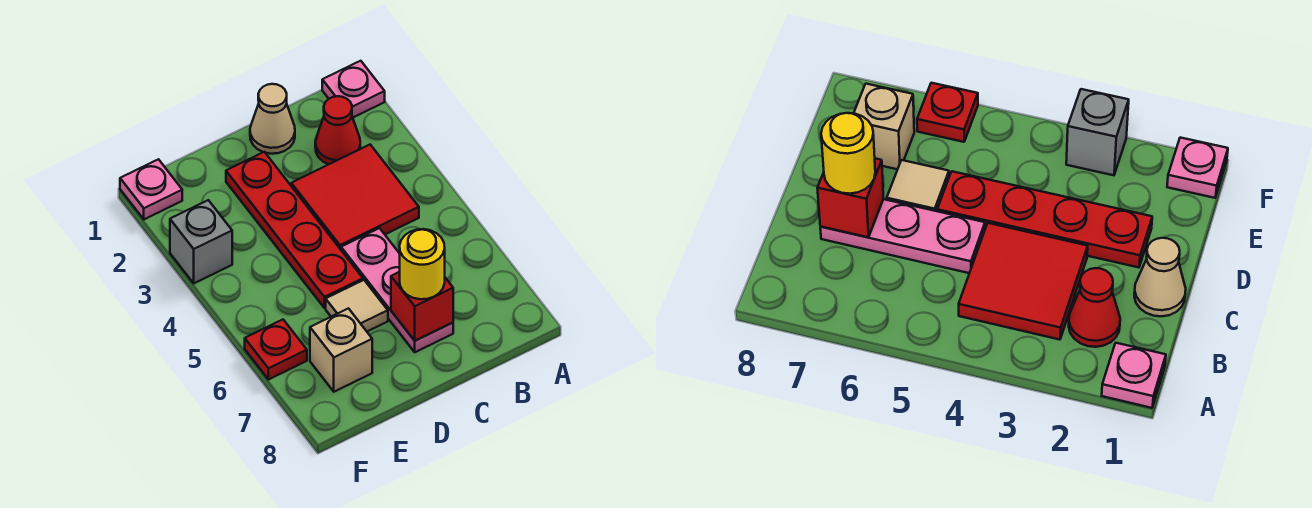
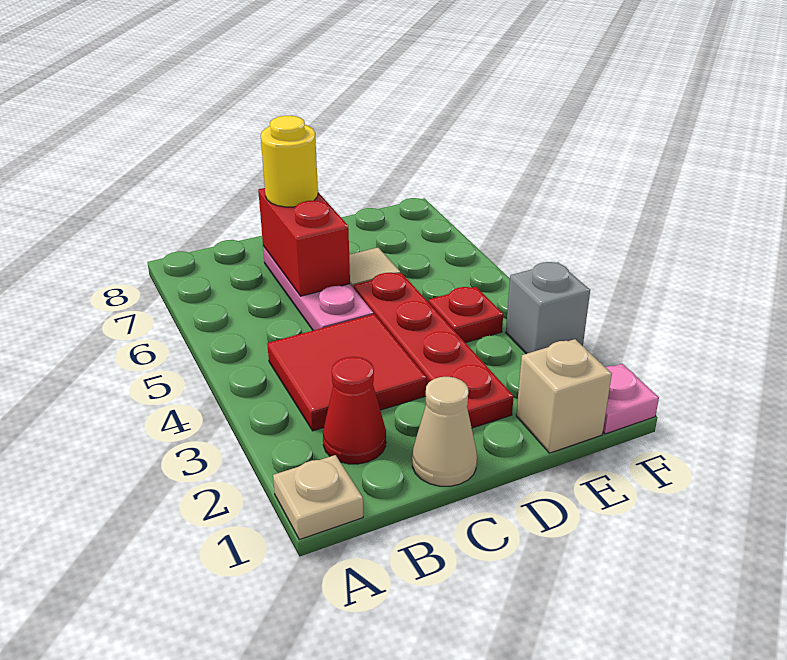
pink plate A1 level 1 -> tan plate A1 level 1
red brick C7 level 2 -> red brick C6:C7 level 2
tan brick E7 level 1 -> tan brick E1 level 1
red plate F6 level 1 -> red plate E4 level 1

